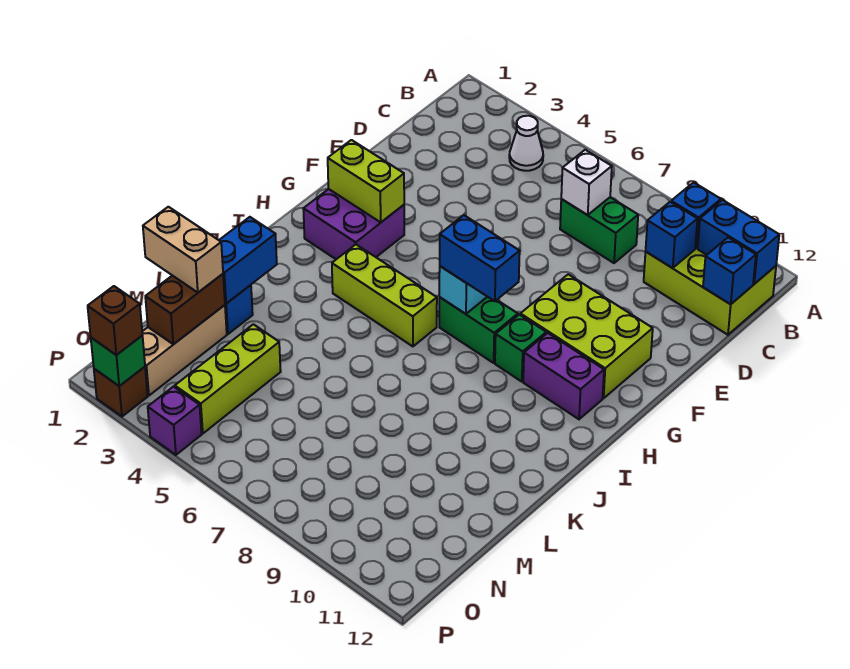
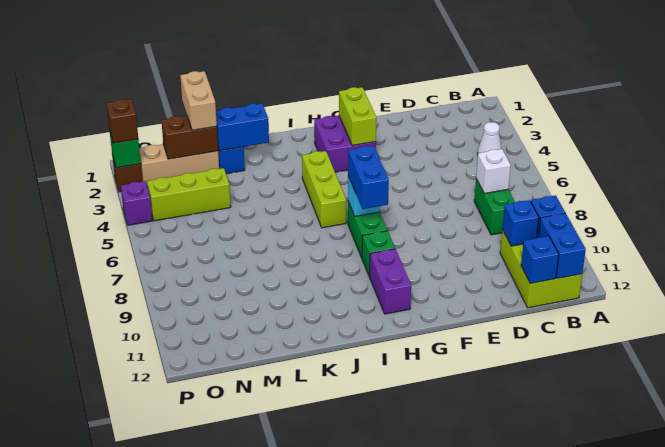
lime brick F9:G11 level 1 -> none

